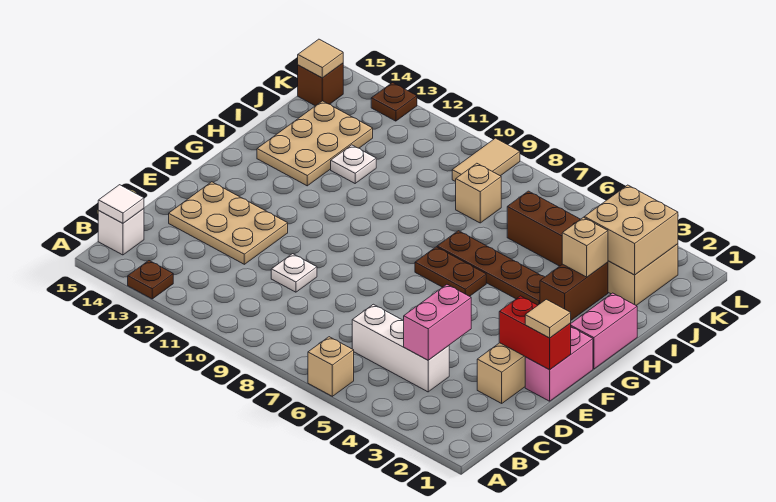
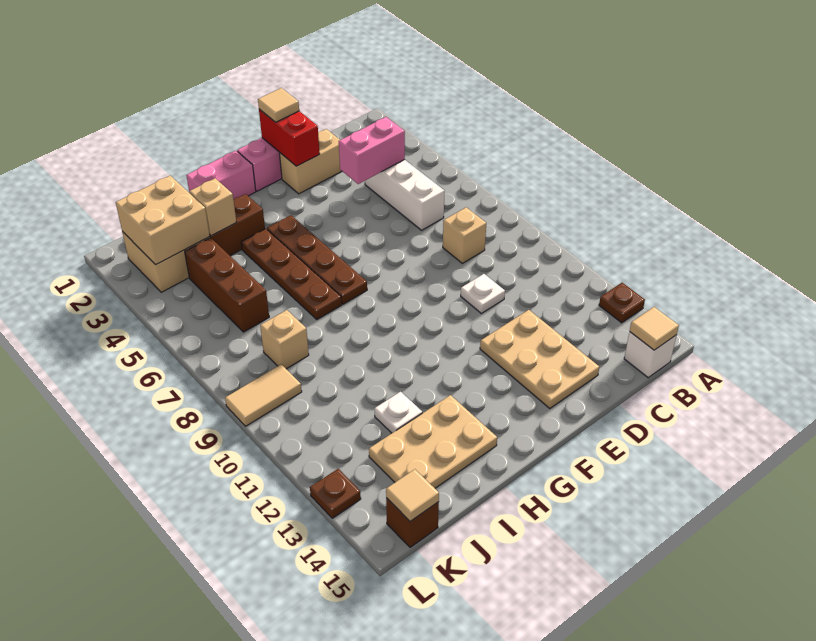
tan brick A6 level 1 -> tan brick C8 level 1
white tile B15 level 2 -> tan tile B15 level 2
brown plate G6:G7 level 1 -> brown plate G4:G7 level 1

